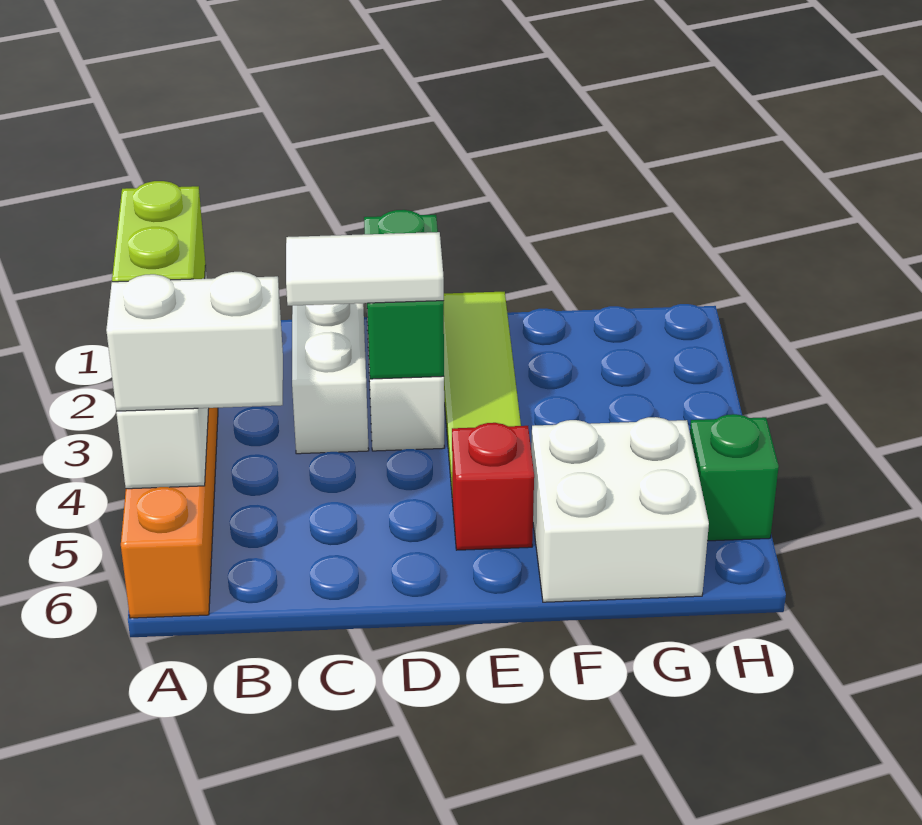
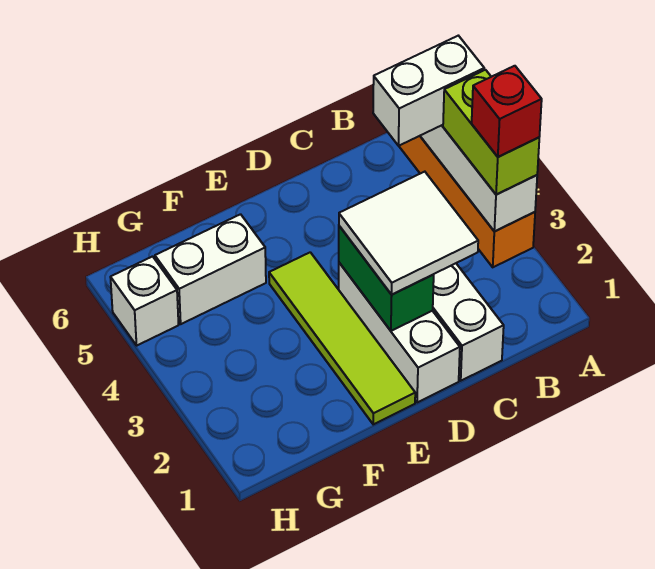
white tile C3:D3 level 3 -> white tile C2:D3 level 3
red brick E5 level 1 -> red brick A3 level 4
white brick F5:G6 level 1 -> white brick F5:G5 level 1
green brick H5 level 1 -> white brick H5 level 1

